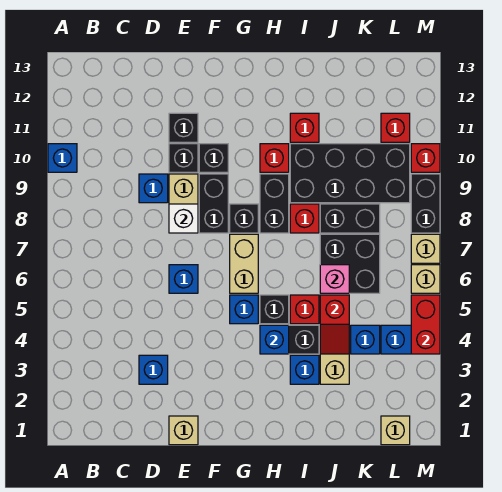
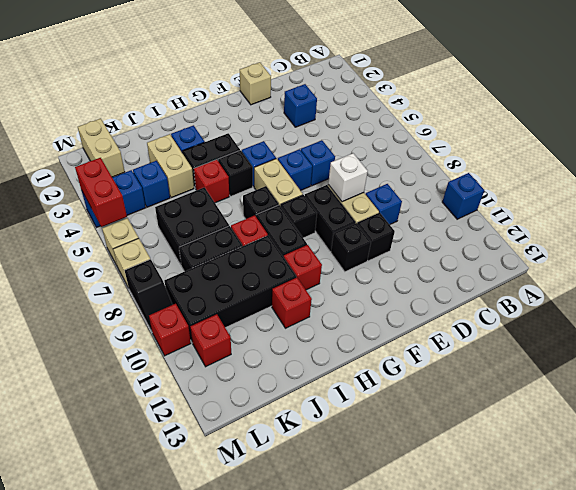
black brick E11 level 1 -> black brick H7 level 1
blue brick H4 level 2 -> blue brick F6 level 1
red slope J4:J5 level 2 top 5 -> none
pink brick J6 level 2 -> none
tan brick L1 level 1 -> tan brick L1:L2 level 1
black brick M8:M9 level 1 -> black slope M8:M9 level 1 top 8

